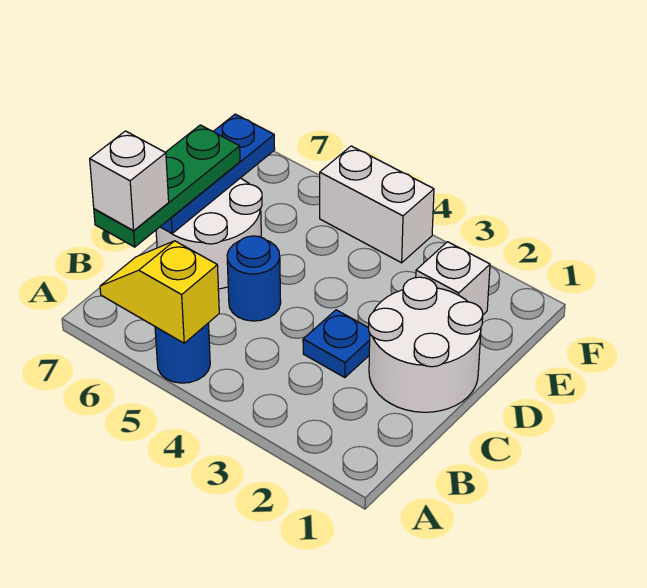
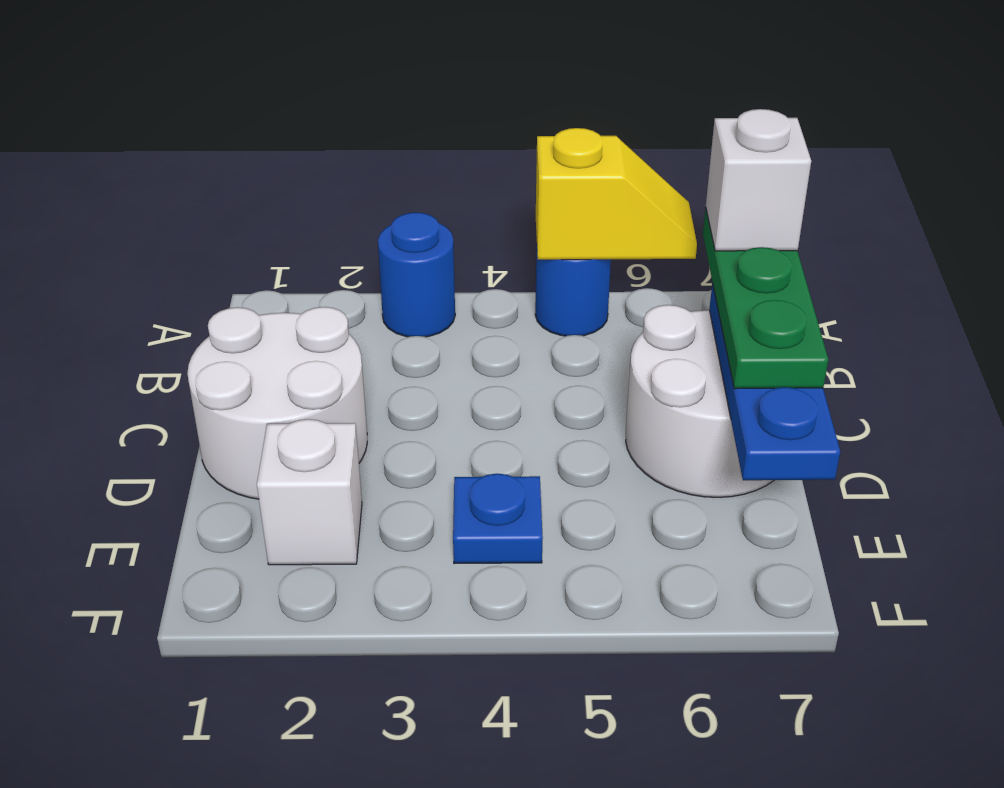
blue plate C3 level 1 -> blue plate E4 level 1
blue round brick C5 level 1 -> blue round brick A3 level 1
white brick F4:F5 level 1 -> none

